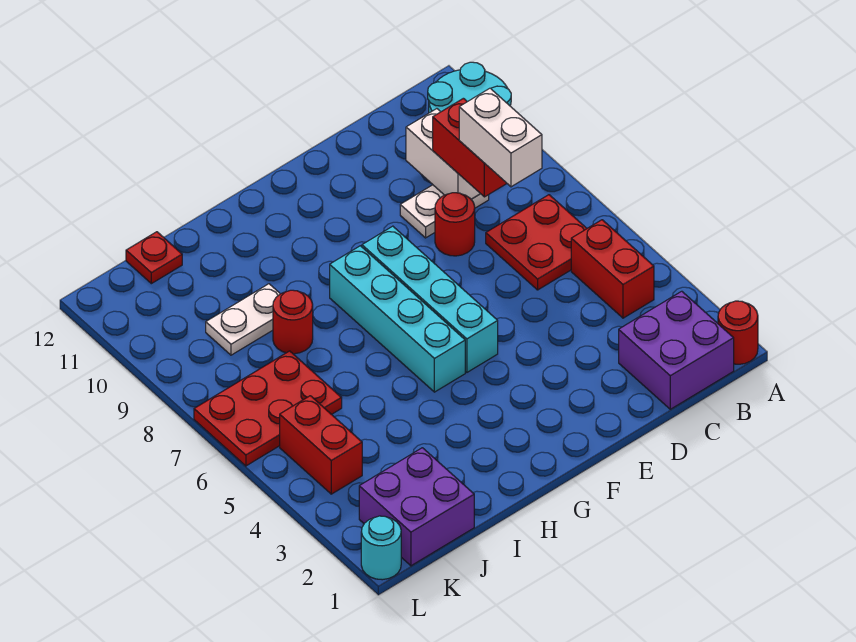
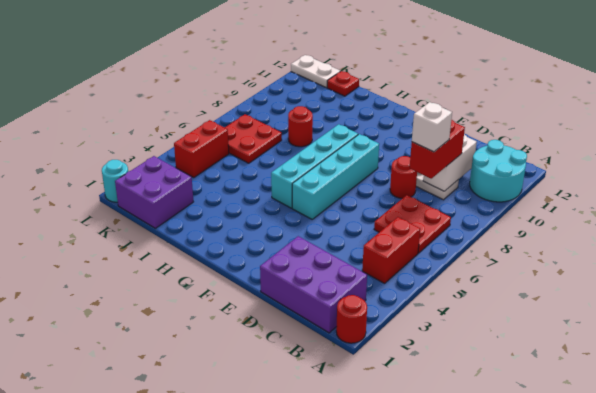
purple brick B1:C2 level 1 -> purple brick B1:D2 level 1
white brick C7:C8 level 4 -> white brick C8 level 4
white plate I9:J9 level 1 -> white plate K12:L12 level 1
red plate J6:L7 level 1 -> red plate J6:K7 level 1

